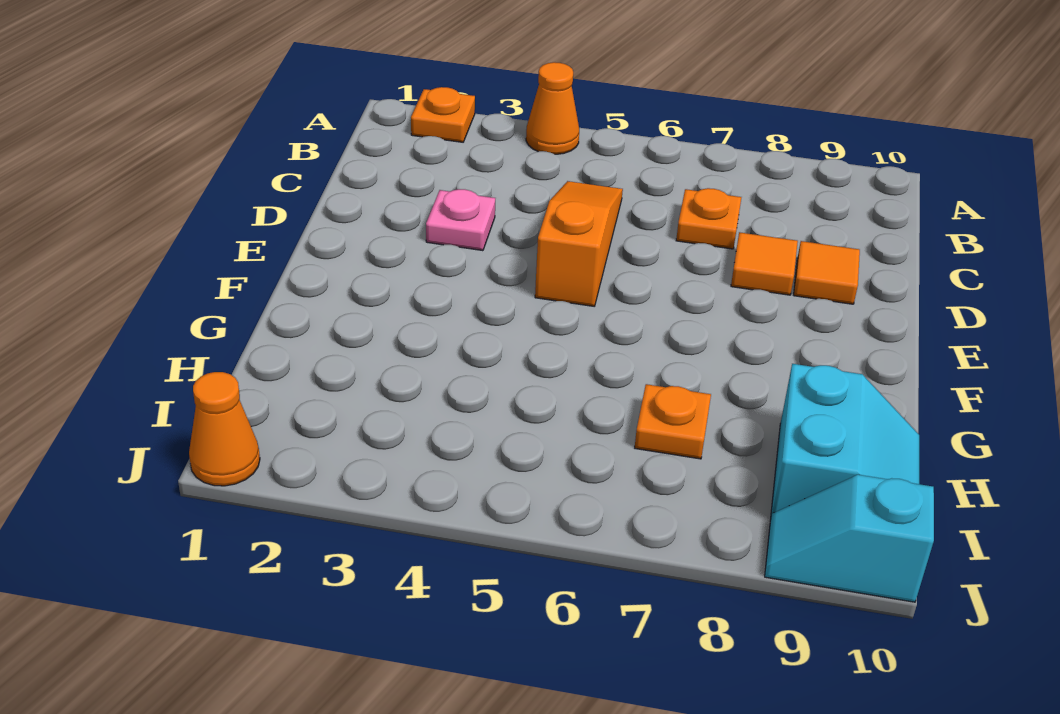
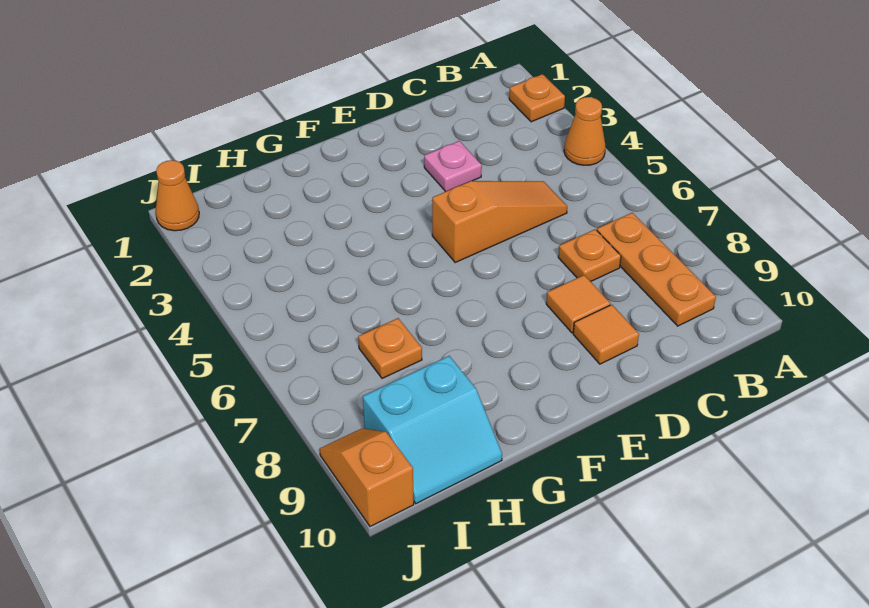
none -> orange plate B7:B9 level 1
cyan slope J9:J10 level 1 top 10 -> orange slope J9:J10 level 1 top 10

